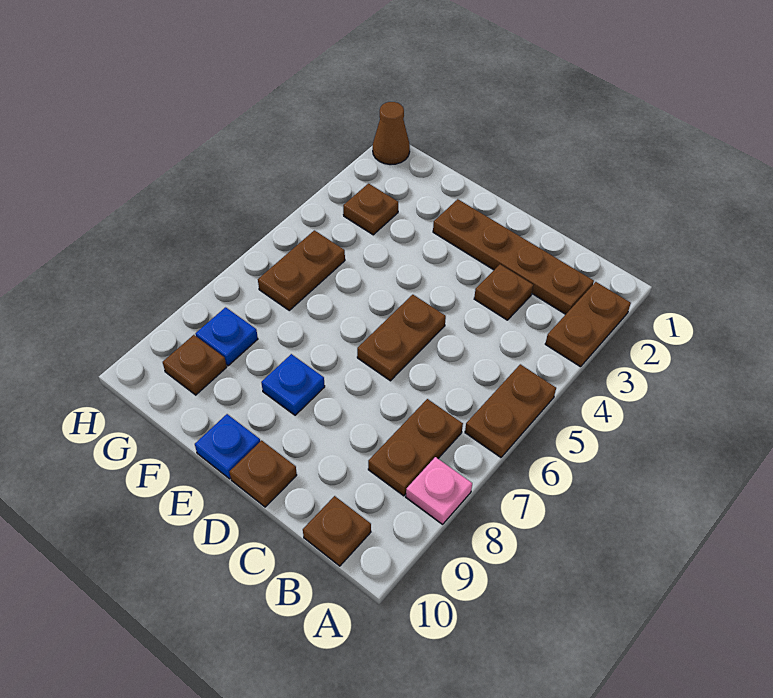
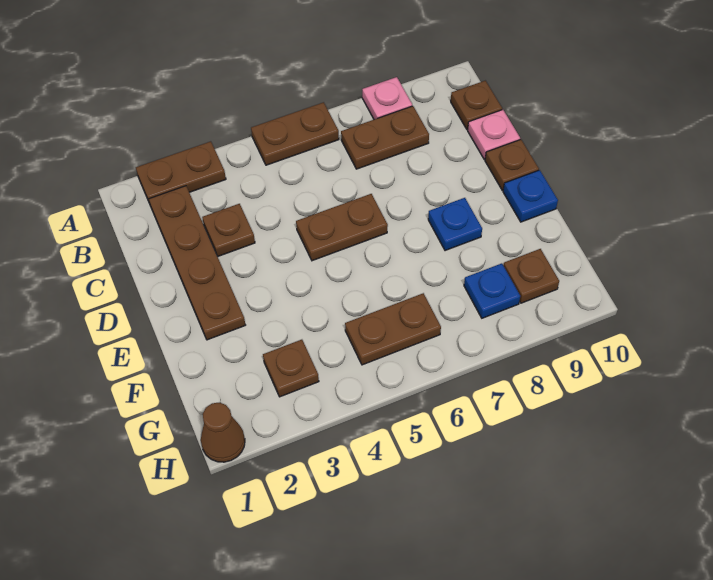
none -> pink plate C10 level 1

